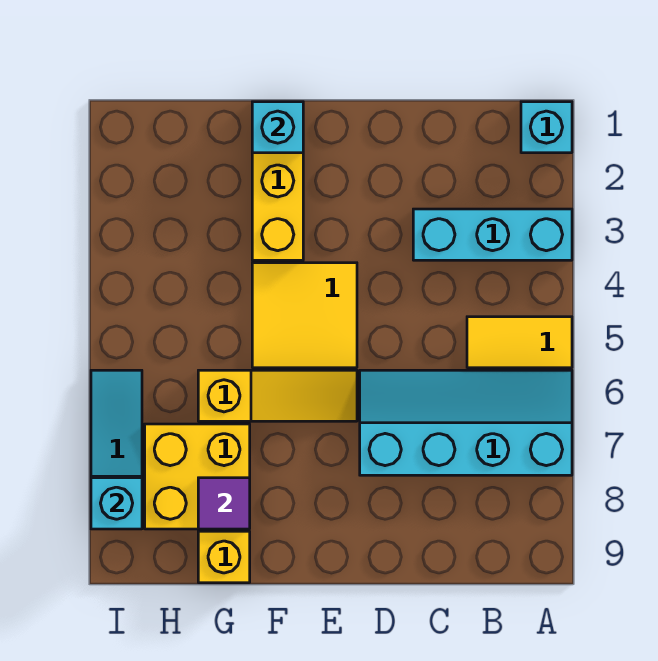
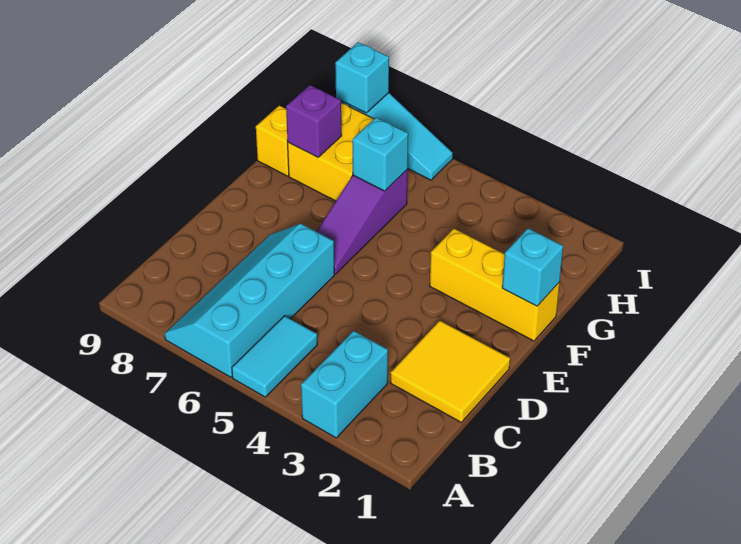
cyan brick A1 level 1 -> cyan brick G6 level 2
cyan brick A3:C3 level 1 -> cyan brick A3:B3 level 1
yellow tile A5:B5 level 1 -> cyan tile A5:B5 level 1
cyan slope A6:D7 level 1 top 7 -> cyan slope A6:D7 level 1 top 6
yellow tile E4:F5 level 1 -> yellow tile C1:D2 level 1
yellow slope E6:G6 level 1 top G -> purple slope E6:G6 level 1 top G
purple tile G8 level 2 -> purple brick G8 level 2

